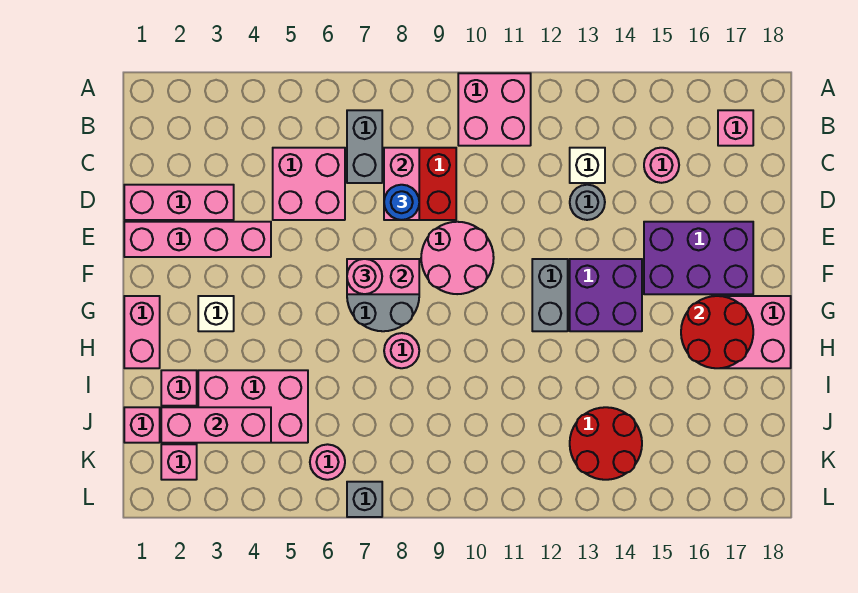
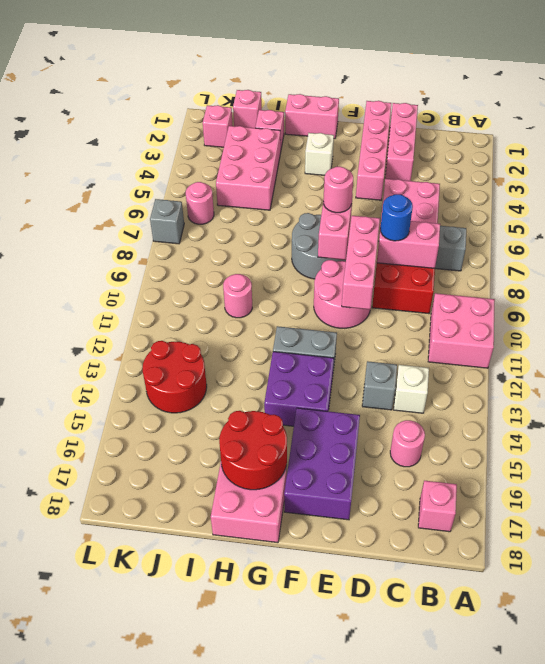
grey round brick D13 level 1 -> grey brick D13 level 1
pink round brick H8 level 1 -> pink round brick I10 level 1
pink brick J2:J4 level 2 -> pink brick E8:E10 level 2

